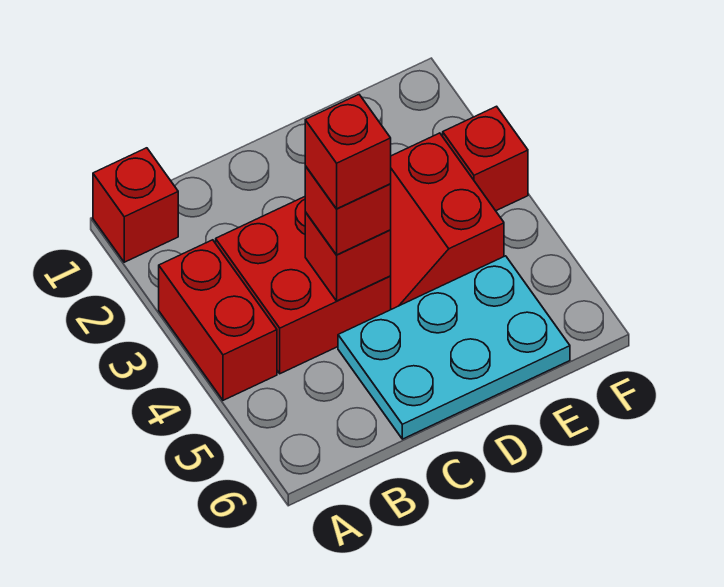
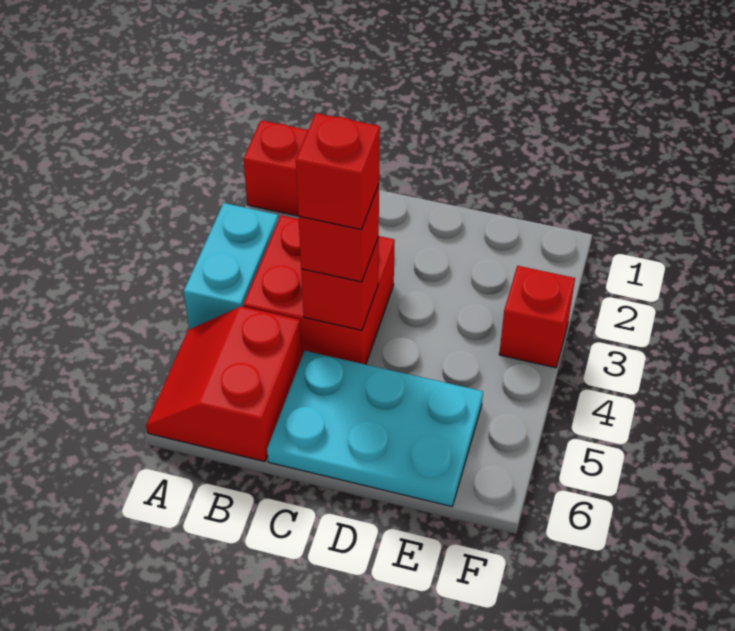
red brick A3:A4 level 1 -> cyan brick A3:A4 level 1
red slope D3:E4 level 1 top E -> red slope A5:B6 level 1 top B

